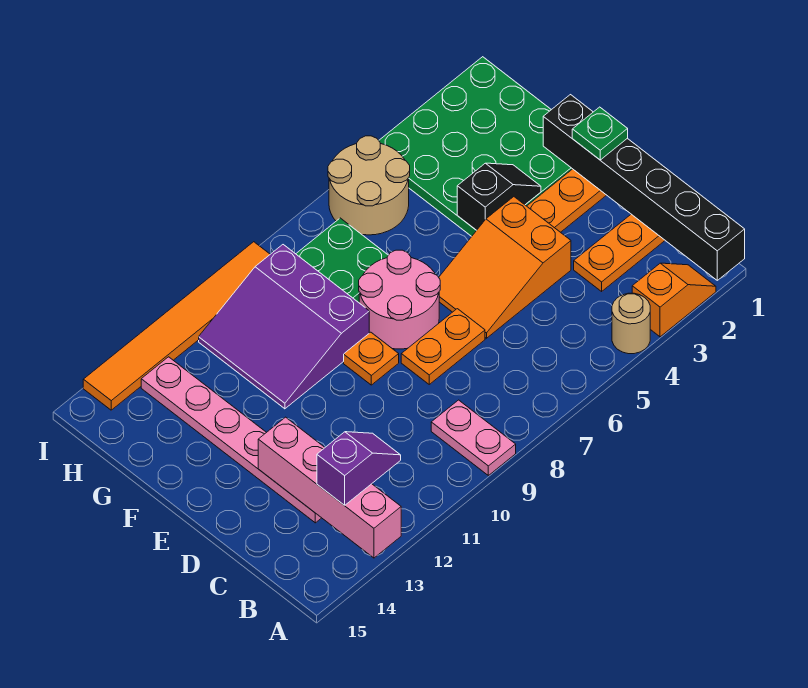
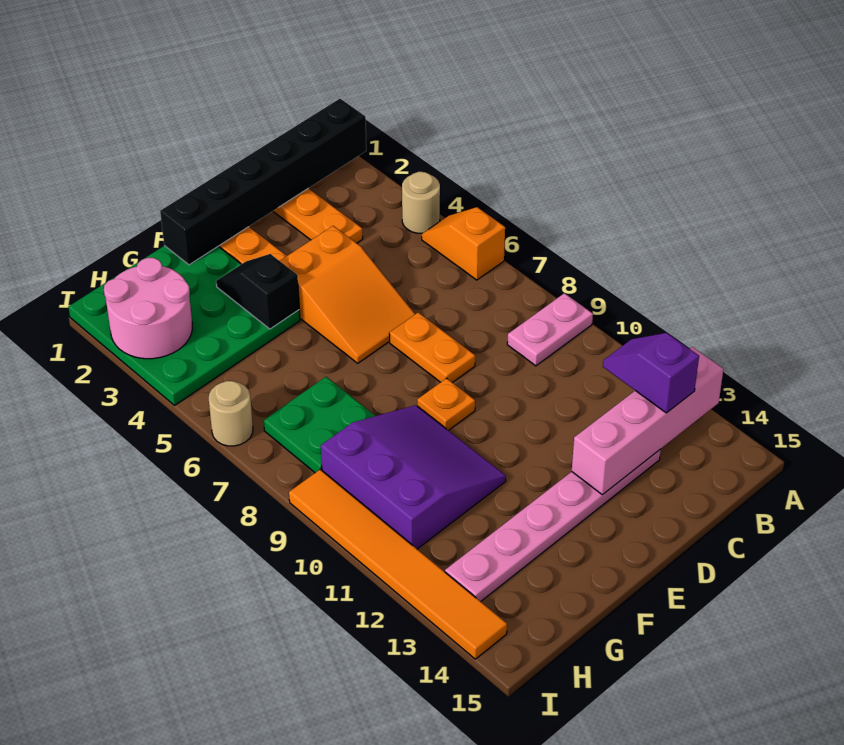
orange slope A2:A3 level 1 top 3 -> orange slope A5:A6 level 1 top 6
green plate E1 level 3 -> none
pink round brick E7:F8 level 1 -> pink round brick H2:I3 level 2
purple slope F9:H11 level 1 top 9 -> purple slope F9:H11 level 1 top H
tan round brick H5:I6 level 1 -> tan round brick I6 level 1

